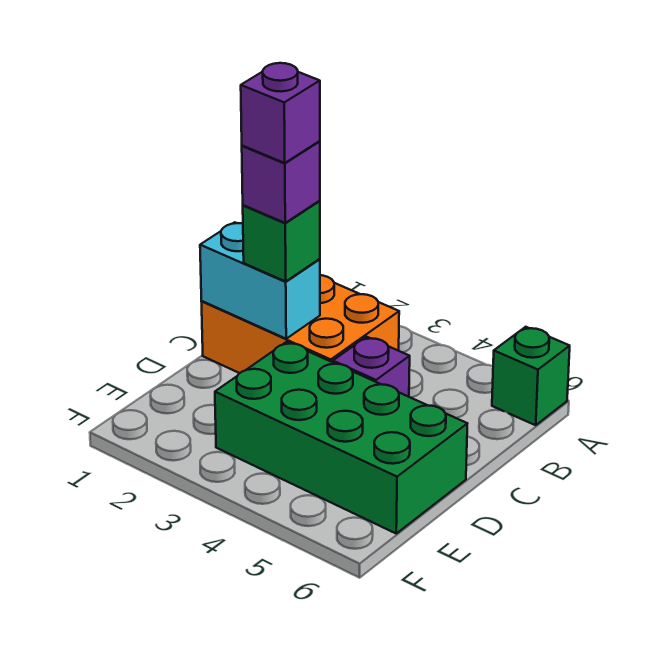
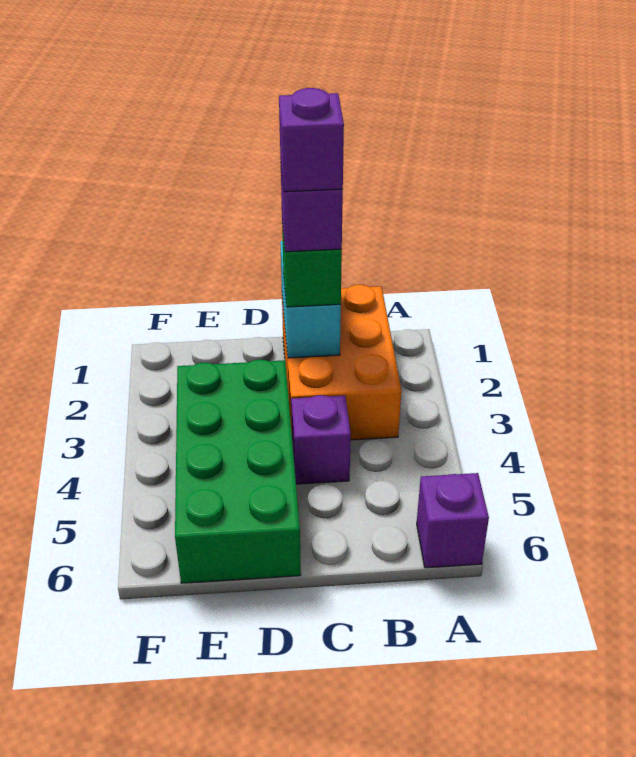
green brick A6 level 1 -> purple brick A6 level 1

